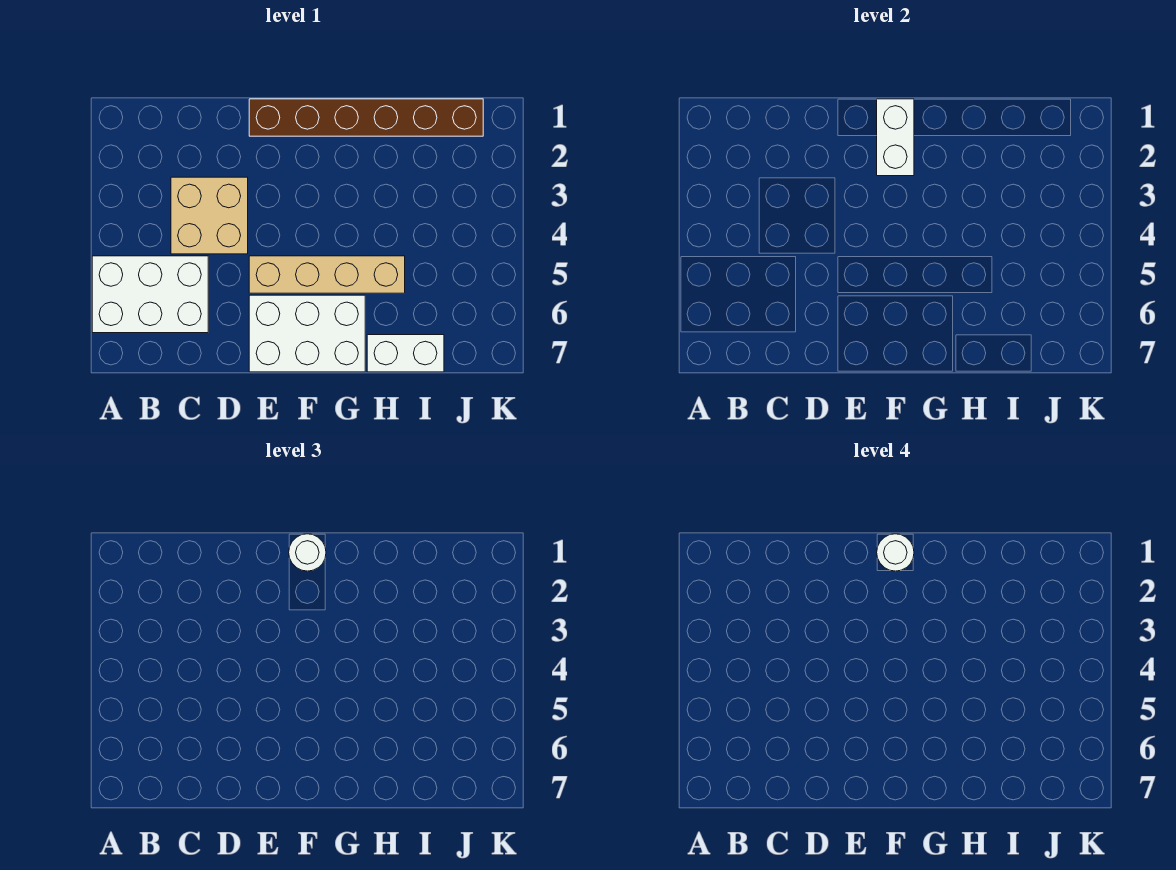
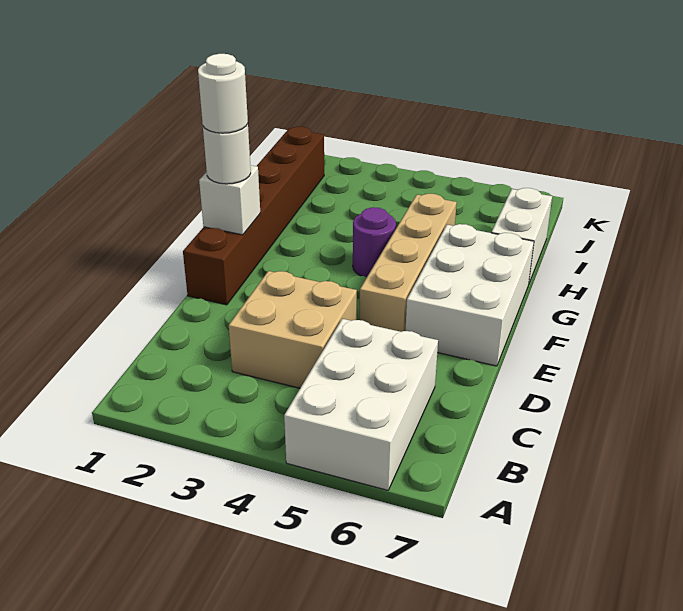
white brick F1:F2 level 2 -> white brick F1 level 2
none -> purple round brick G4 level 1

